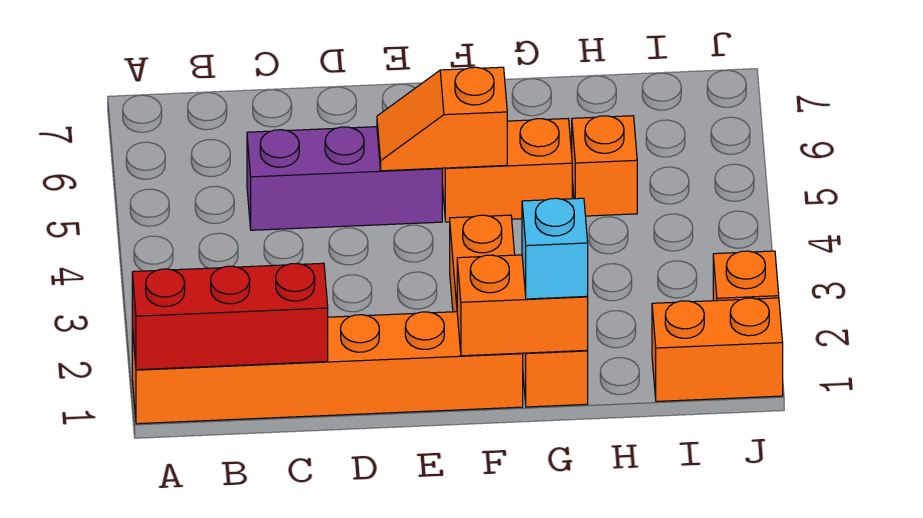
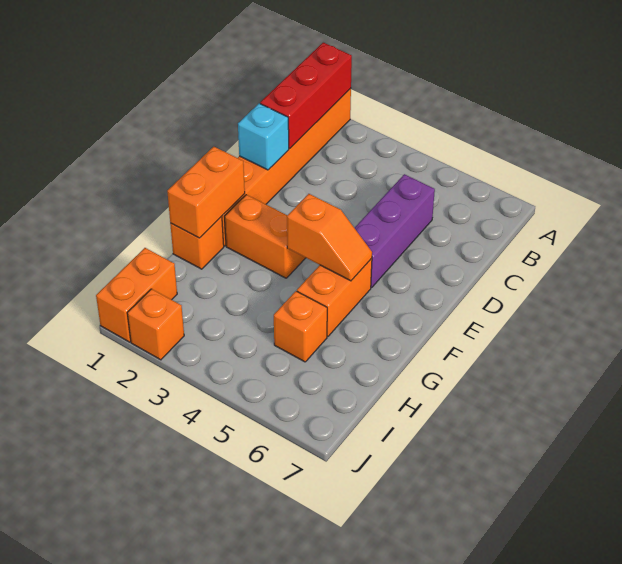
orange slope E5:F5 level 2 top F -> orange slope F4:F5 level 2 top 4
cyan brick G1 level 3 -> cyan brick D1 level 2

